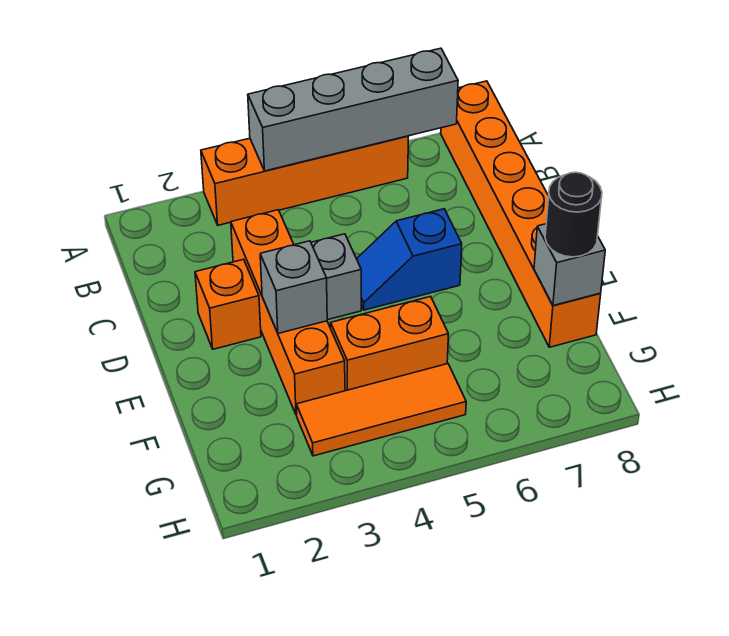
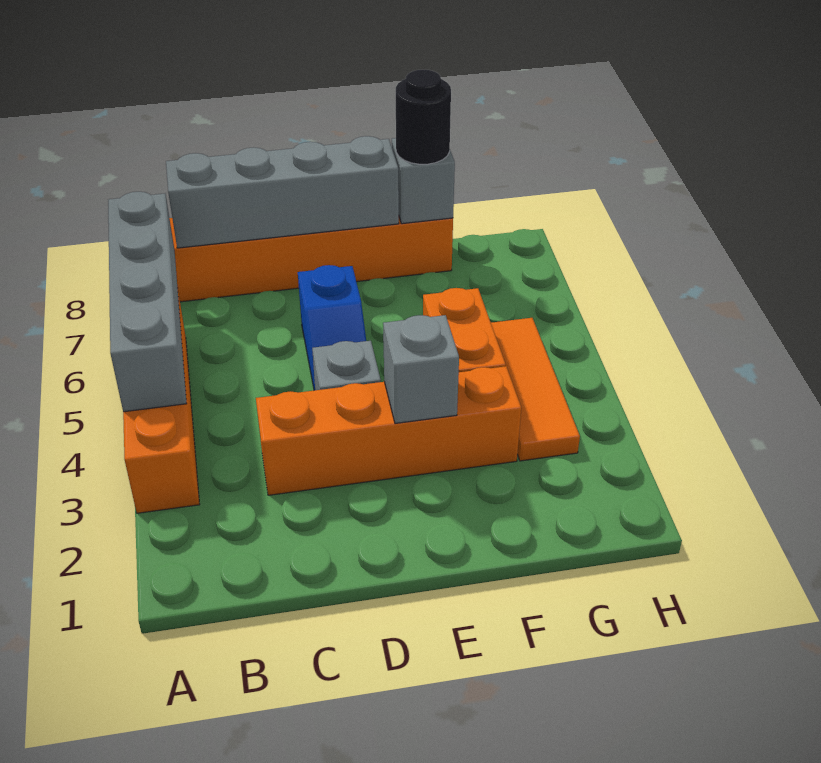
none -> grey brick B8:E8 level 2
orange brick D2 level 1 -> none

